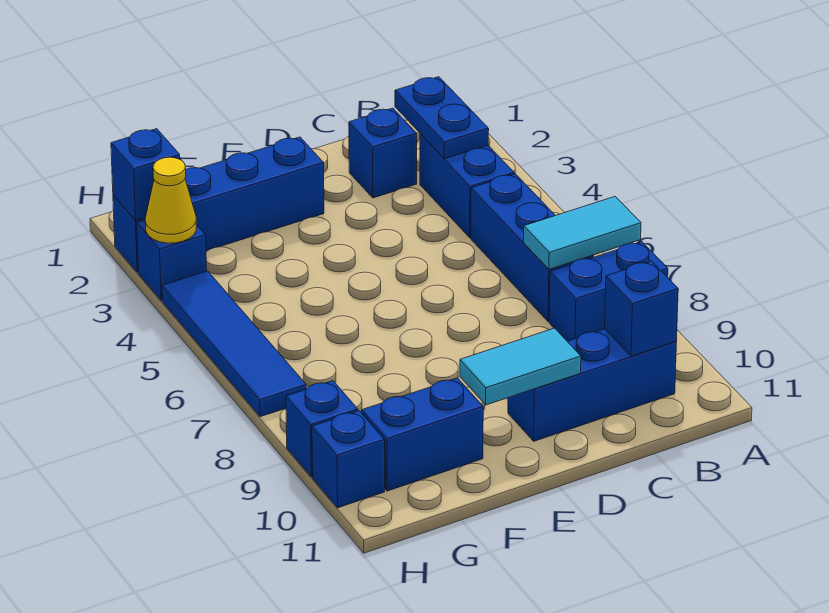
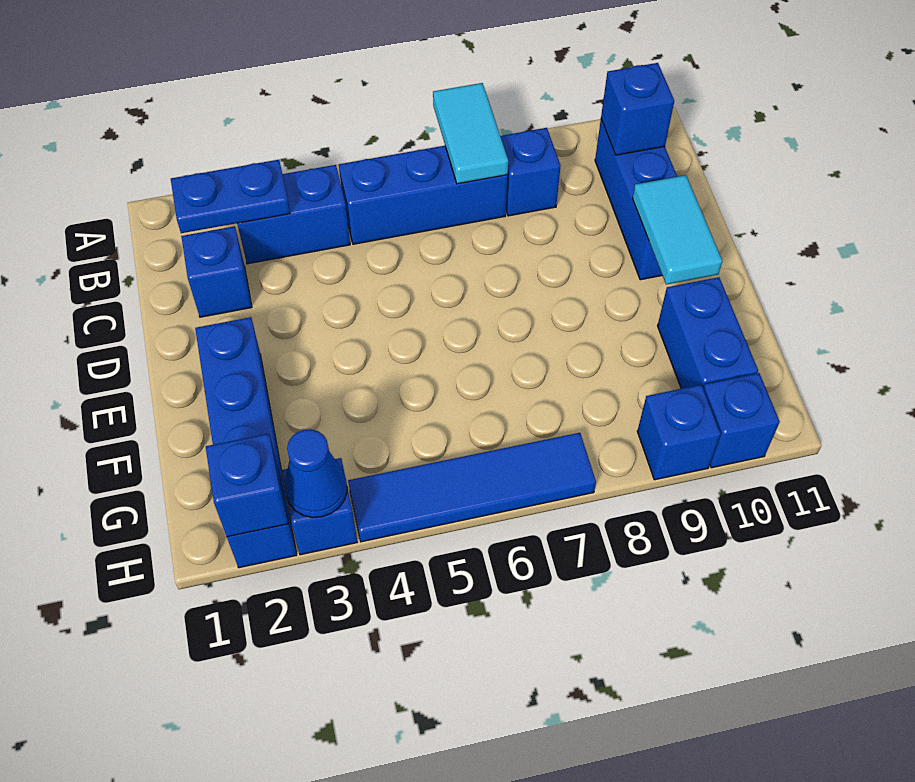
blue brick A8:B8 level 1 -> blue brick B8 level 1
yellow cone H3 level 2 -> blue cone H3 level 2

